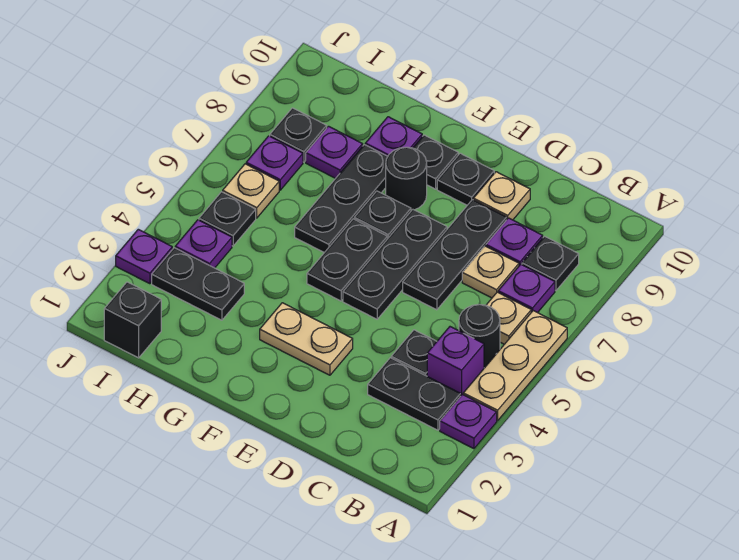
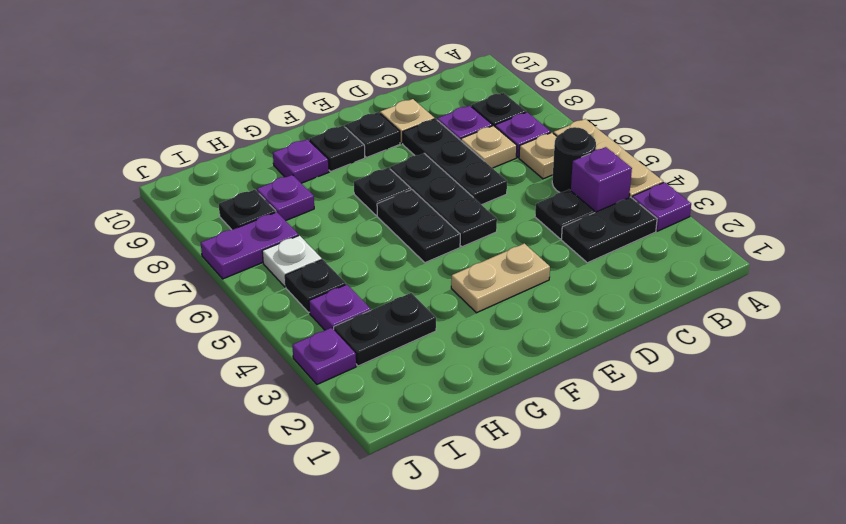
black round brick F8 level 1 -> none
black plate G6:G8 level 1 -> none
black brick I1 level 1 -> none
tan plate I6 level 1 -> white plate I6 level 1
purple plate I7 level 1 -> purple plate I7:J7 level 1

